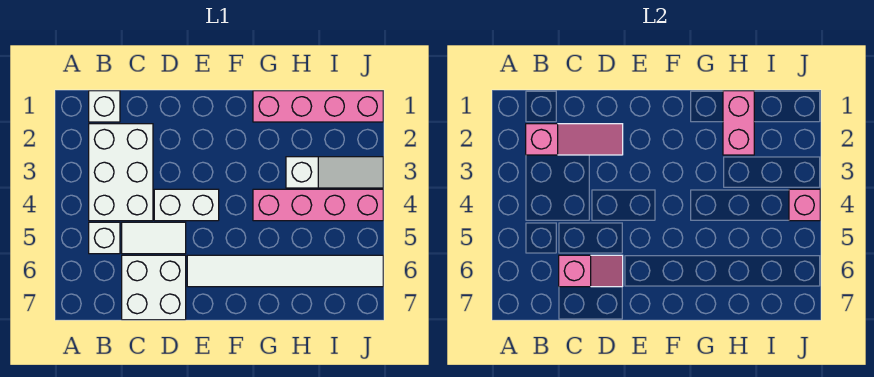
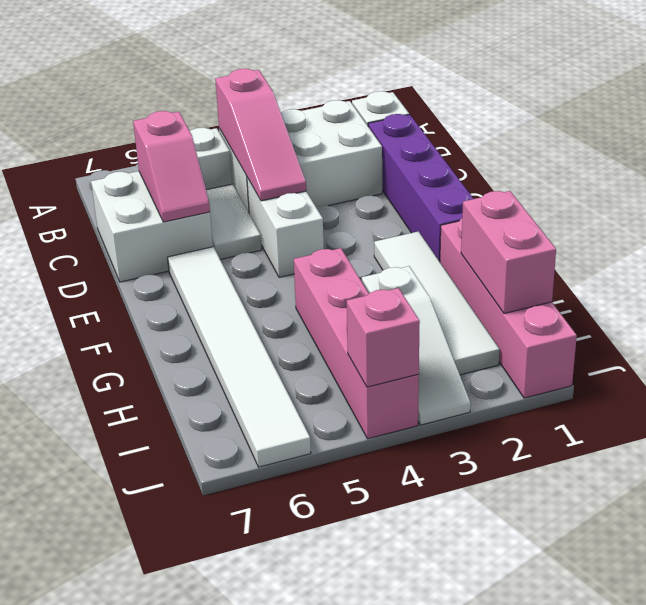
pink slope B2:D2 level 2 top B -> pink slope B4:D4 level 2 top B
none -> purple brick C1:F1 level 1
none -> white tile F2:I2 level 1
pink brick H1:H2 level 2 -> pink brick H1:I1 level 2

